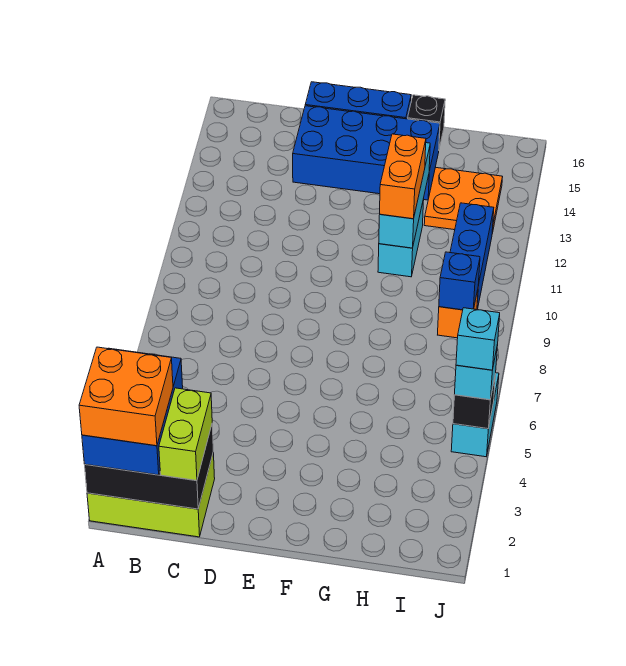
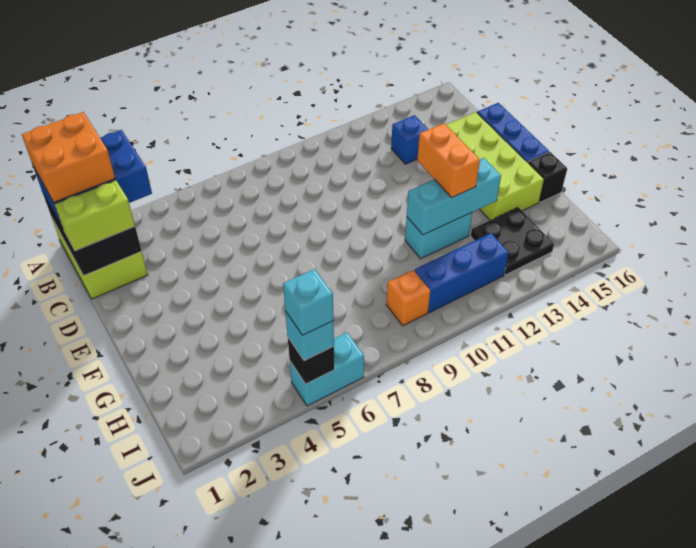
blue brick D14:G15 level 1 -> lime brick D14:G15 level 1
orange brick G11:G12 level 3 -> orange brick F12:G12 level 3
orange plate H13:I14 level 1 -> black plate H13:I14 level 1
blue brick I9 level 2 -> blue brick C13 level 1

